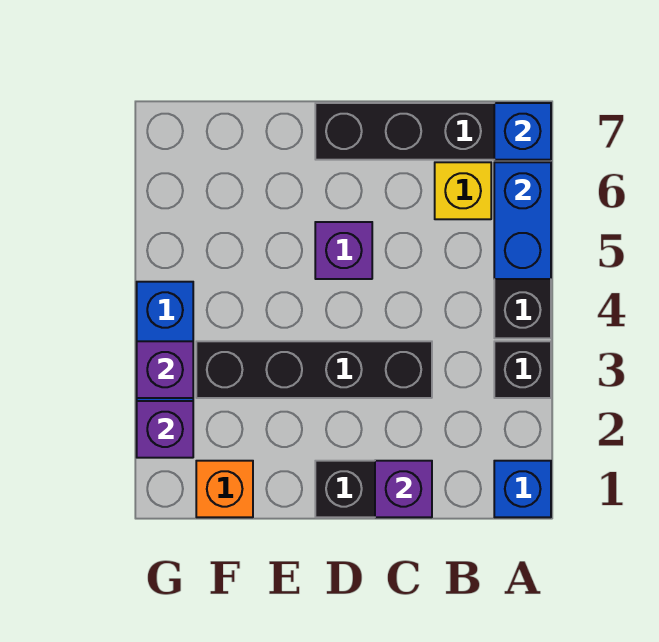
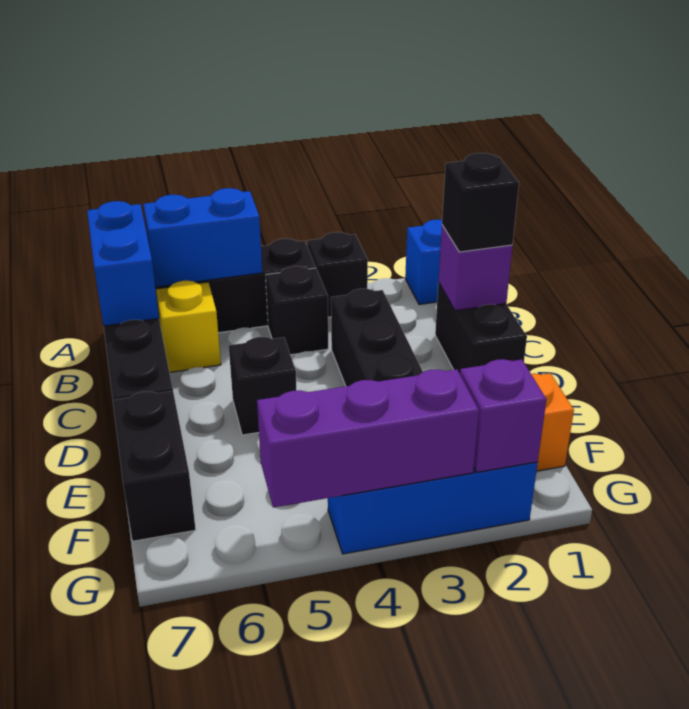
blue brick A7 level 2 -> blue brick A7:B7 level 2
none -> black brick B4 level 1
none -> black brick C1 level 3
purple brick D5 level 1 -> black brick D5 level 1
none -> black brick E7:F7 level 1
purple brick G3 level 2 -> purple brick G3:G5 level 2

